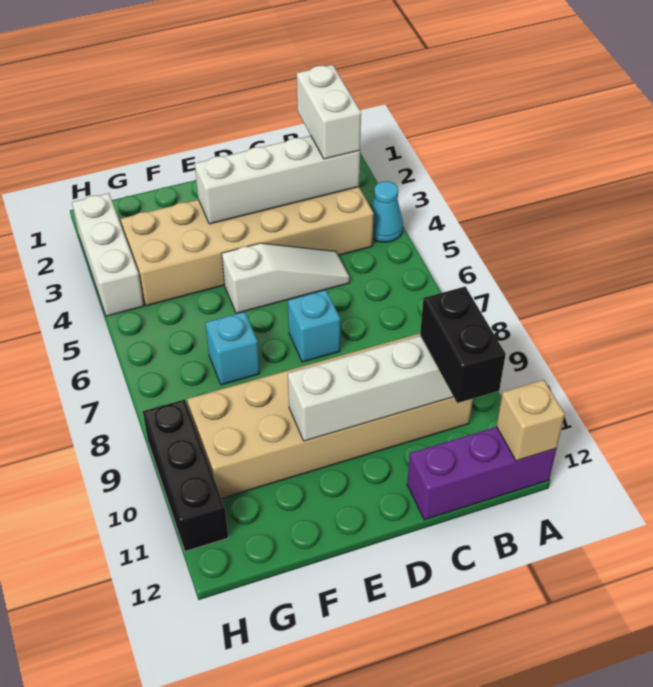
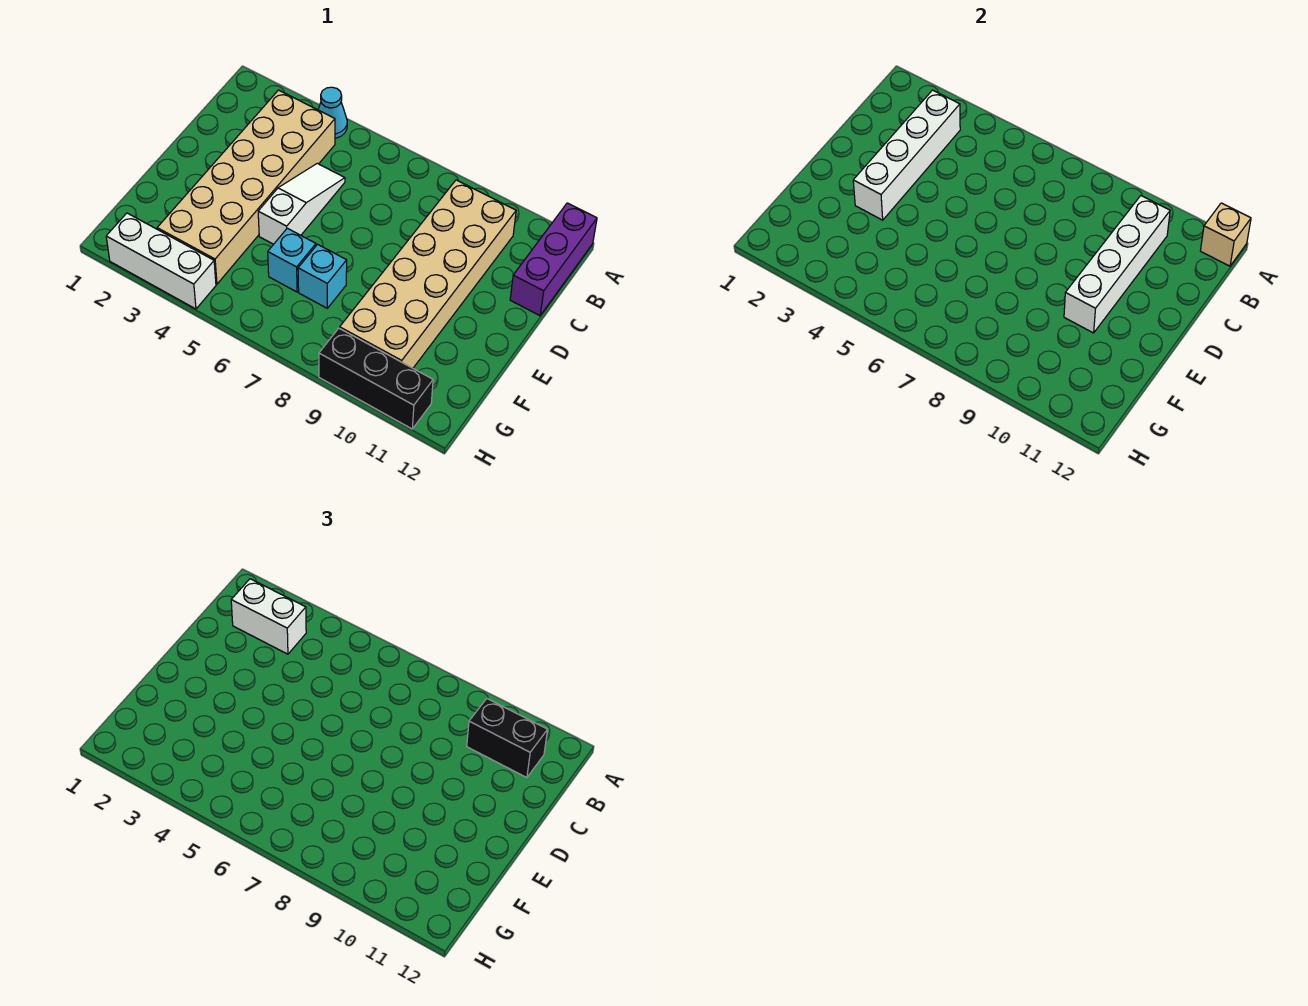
cyan brick D7 level 1 -> cyan brick F6 level 1

